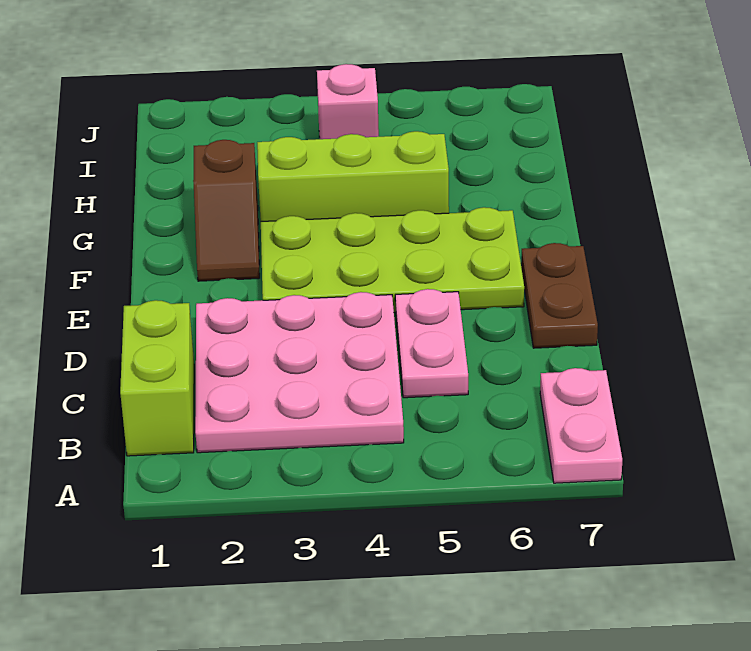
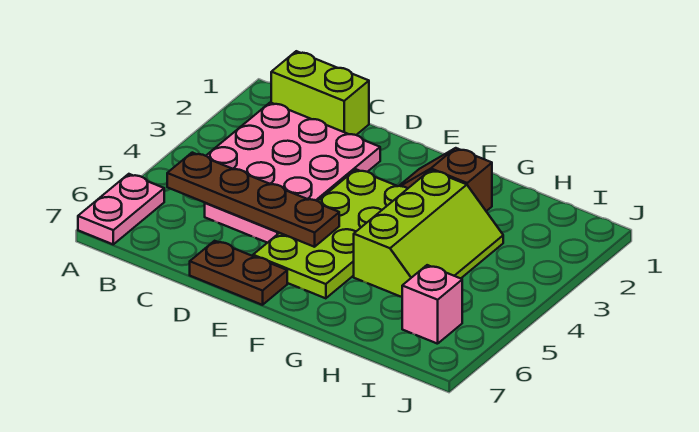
pink plate A7:B7 level 1 -> pink plate A6:A7 level 1
none -> brown plate B5:E5 level 2
pink brick I4 level 1 -> pink brick I6 level 1

